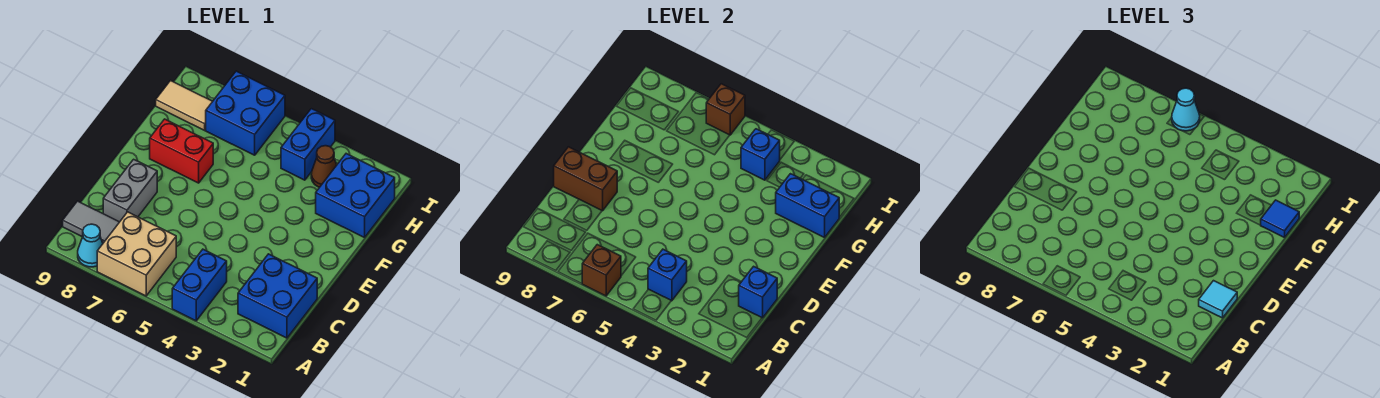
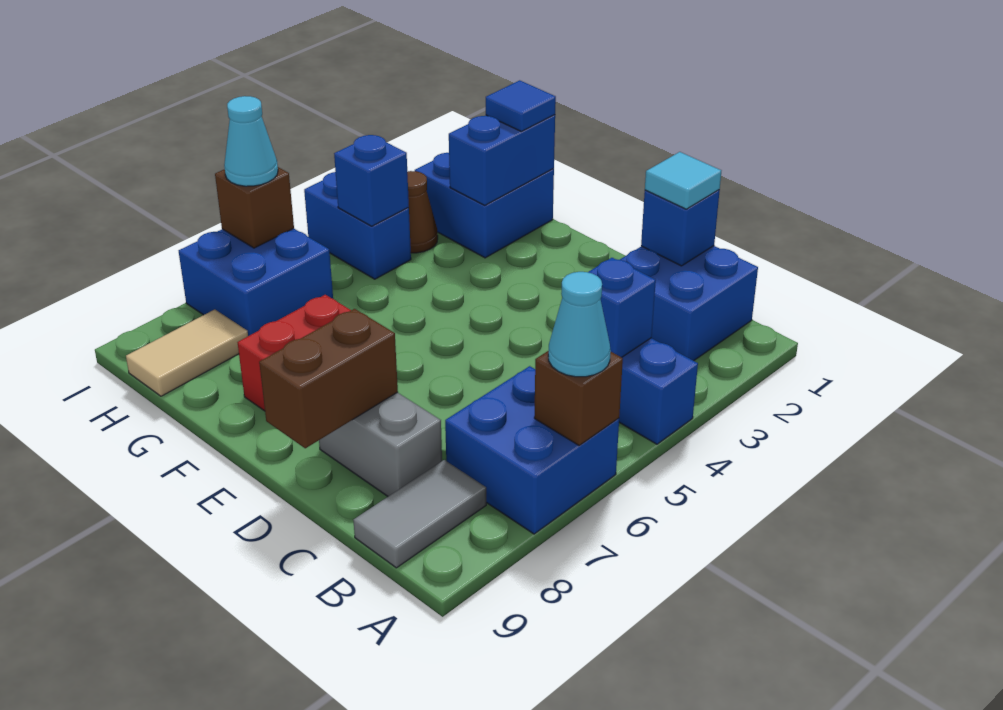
tan brick A6:B7 level 1 -> blue brick A6:B7 level 1
cyan cone A8 level 1 -> cyan cone A6 level 3

